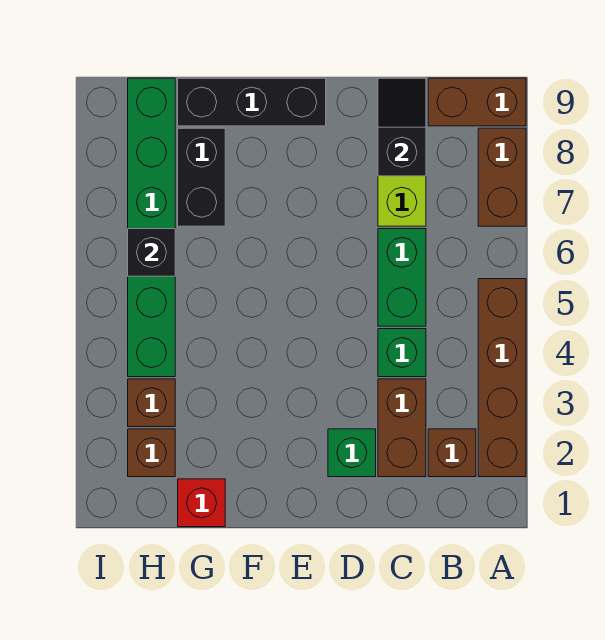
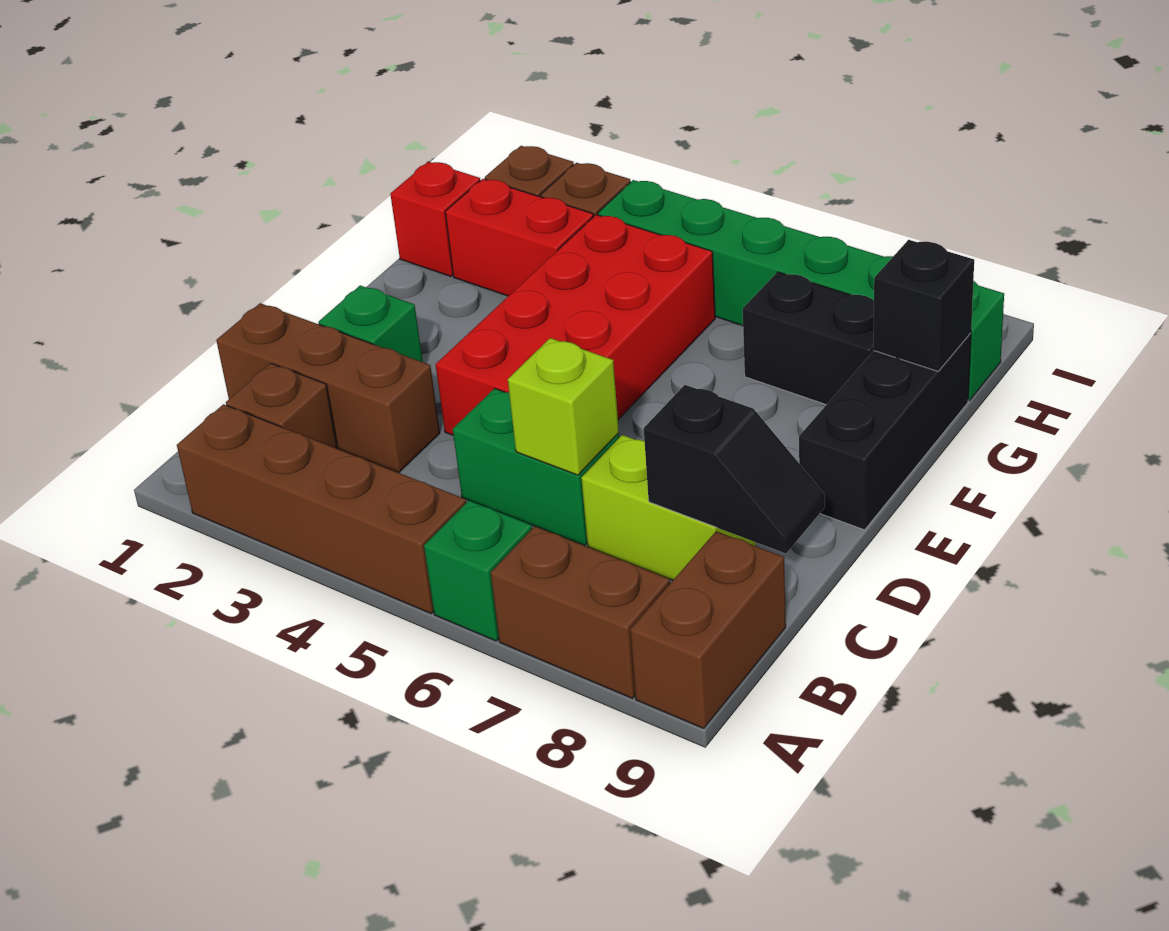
brown brick C2:C3 level 1 -> brown brick C1:C3 level 1
green brick C4 level 1 -> green brick A6 level 1
none -> lime brick C6 level 2
none -> red brick D4:G5 level 1
none -> red brick G2:G3 level 1
black brick H6 level 2 -> black brick G9 level 2

